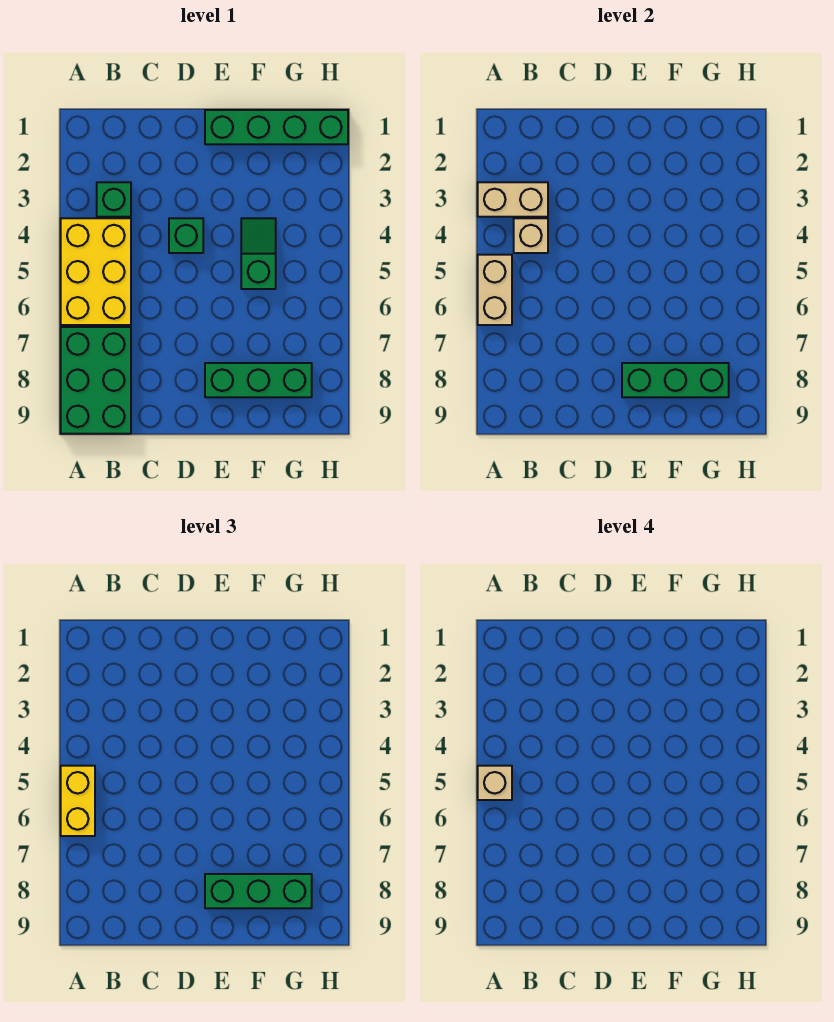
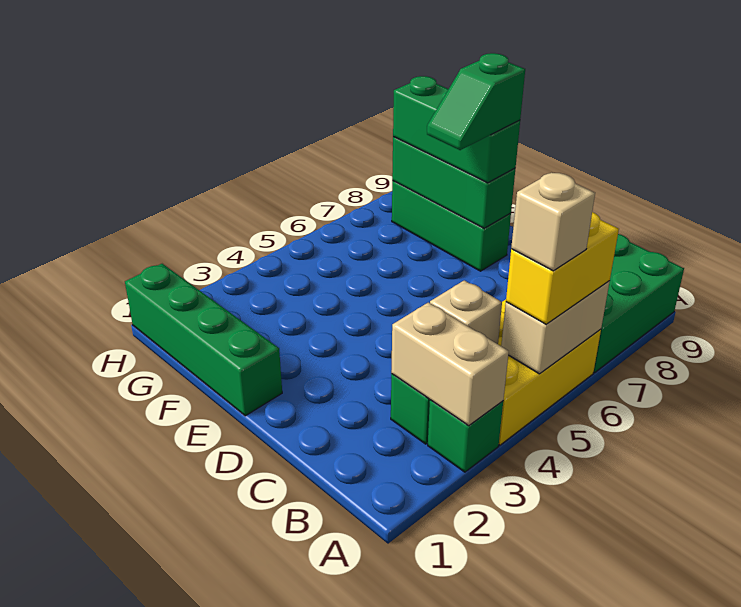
green brick D4 level 1 -> green brick A3 level 1
green slope F4:F5 level 1 top 5 -> green slope E7:E8 level 4 top 8

